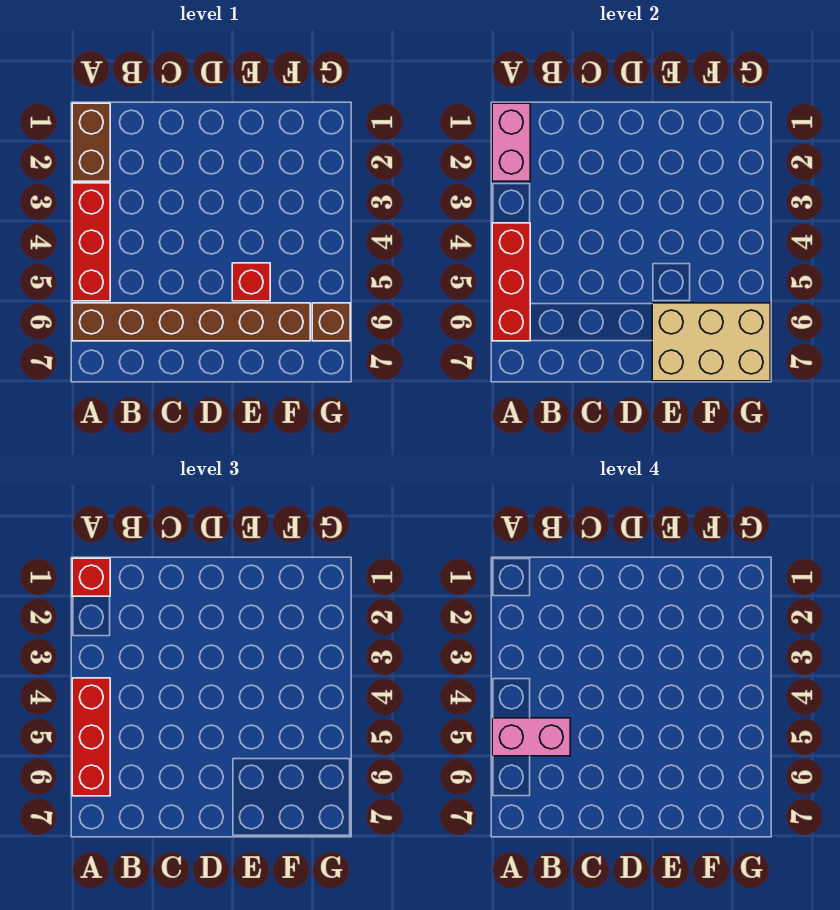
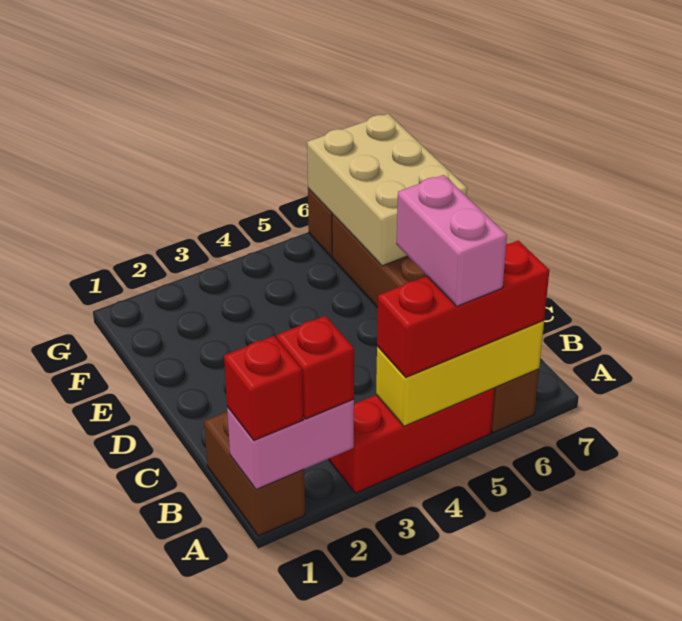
brown brick A1:A2 level 1 -> brown brick A1:B1 level 1
red brick A4:A6 level 2 -> yellow brick A4:A6 level 2
red brick E5 level 1 -> red brick A2 level 3

